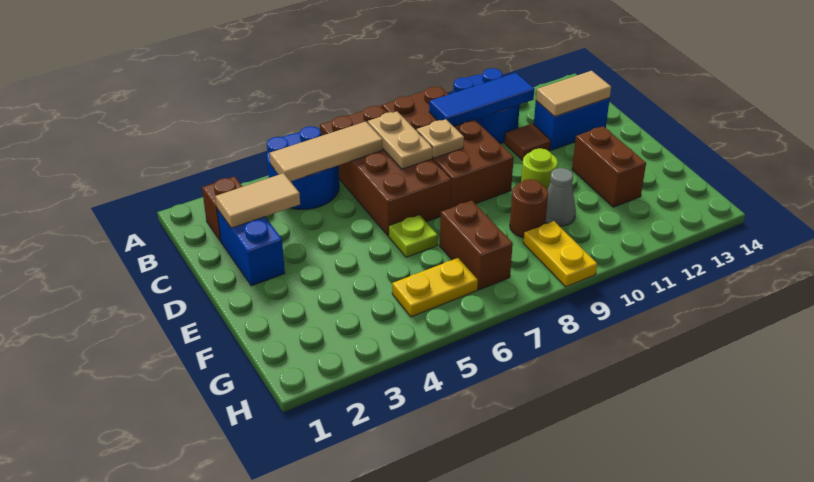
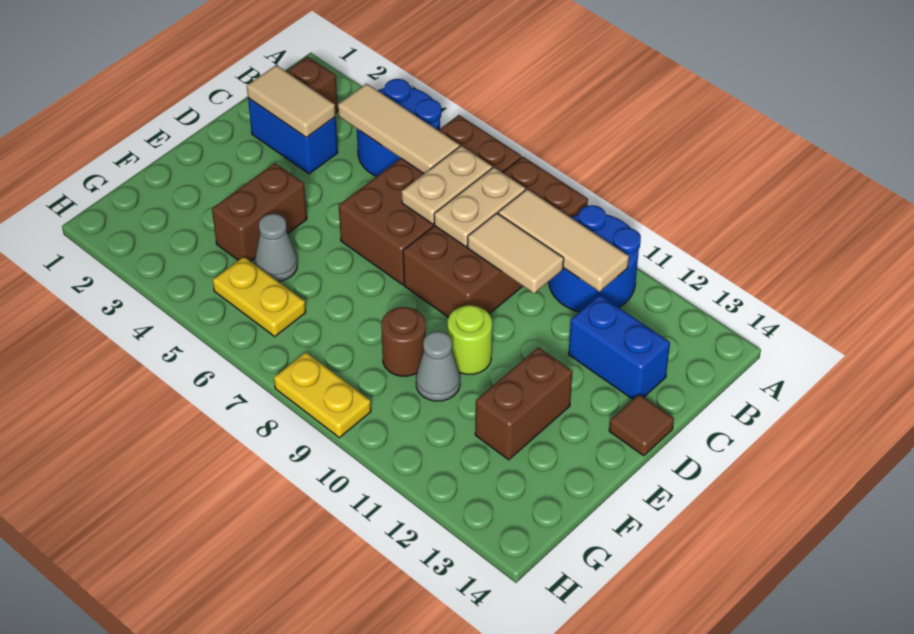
blue tile B9:B11 level 2 -> tan tile B9:B11 level 2
blue brick C2:D2 level 1 -> blue brick C2:C3 level 1
tan plate C8 level 2 -> tan plate B8:C8 level 2
brown tile C11 level 1 -> brown tile D14 level 1
tan tile C12:C13 level 2 -> tan tile C9:C10 level 2
lime plate E6 level 1 -> none
none -> grey cone F5 level 1
brown brick F7:G7 level 1 -> brown brick E4:F4 level 1
yellow plate G9:H9 level 1 -> yellow plate H8:H9 level 1

